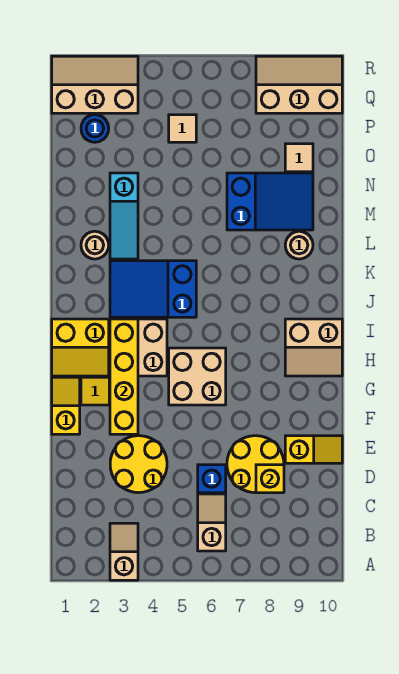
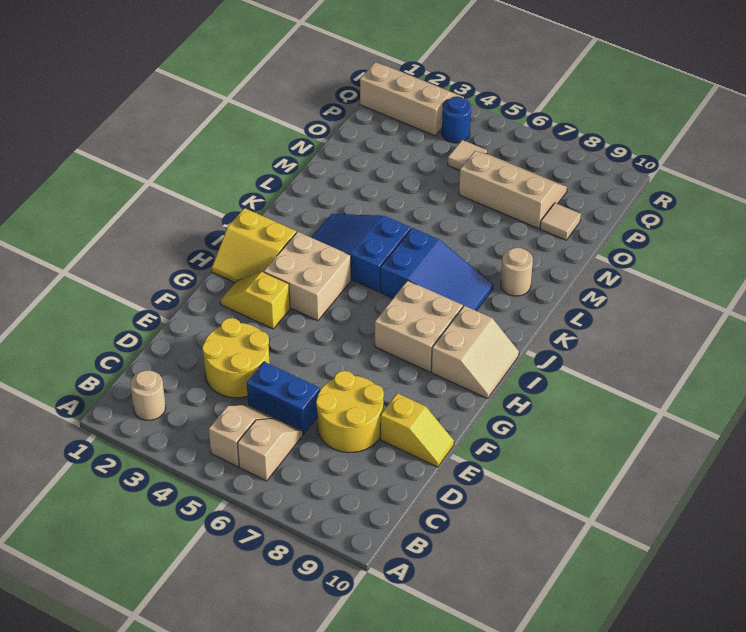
tan slope A3:B3 level 1 top A -> tan slope B5:C5 level 1 top B
blue brick D6 level 1 -> blue brick D5:D6 level 1
yellow brick D8 level 2 -> none
yellow slope F1:G1 level 1 top F -> none
yellow brick F3:I3 level 2 -> none
tan brick G5:H6 level 1 -> tan brick H7:I8 level 1
tan slope H9:I10 level 1 top I -> tan slope H9:I10 level 1 top 9
tan round brick L2 level 1 -> tan round brick B2 level 1
cyan slope L3:N3 level 1 top N -> none
blue slope M7:N9 level 1 top 7 -> blue slope J6:K8 level 1 top 6
blue round brick P2 level 1 -> blue round brick Q4 level 1
tan slope Q8:R10 level 1 top Q -> tan slope O6:P8 level 1 top O

